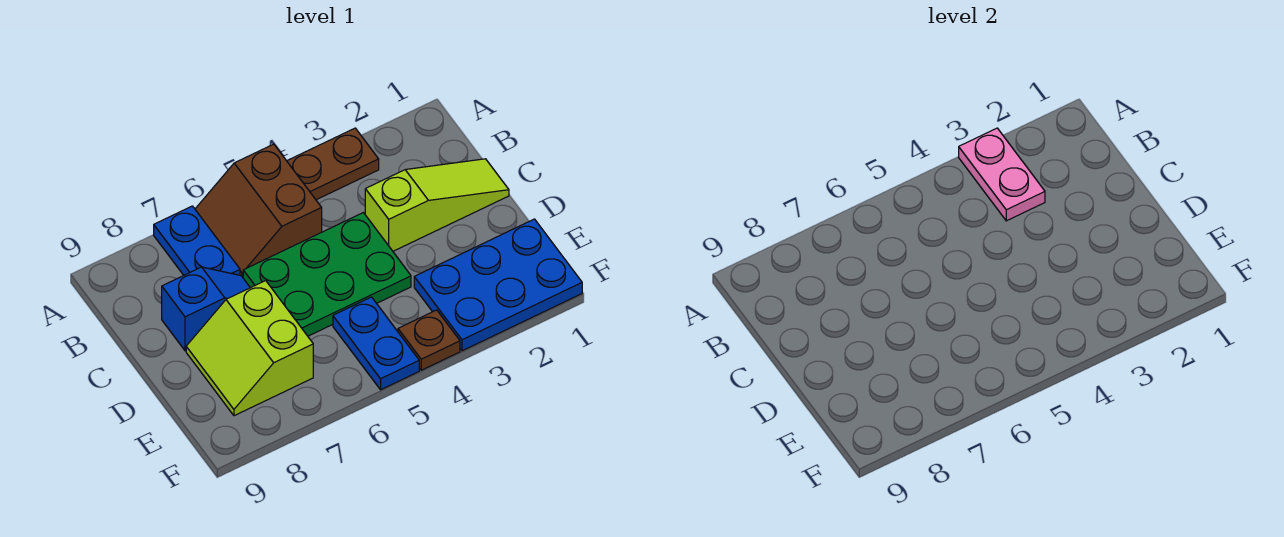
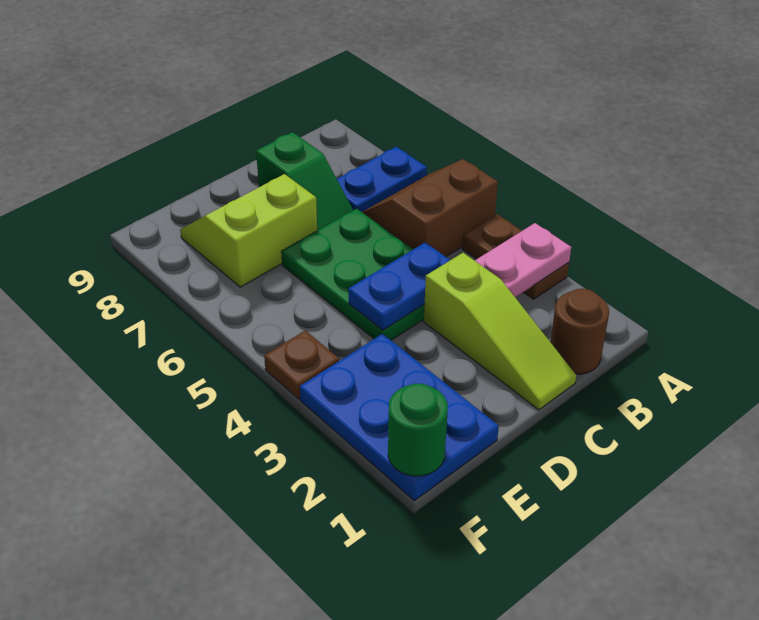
none -> brown round brick B1 level 1
blue slope C7:C8 level 1 top 8 -> green slope C7:C8 level 1 top 8
blue plate E5:F5 level 1 -> blue plate C4:D4 level 2
none -> green round brick F1 level 2

